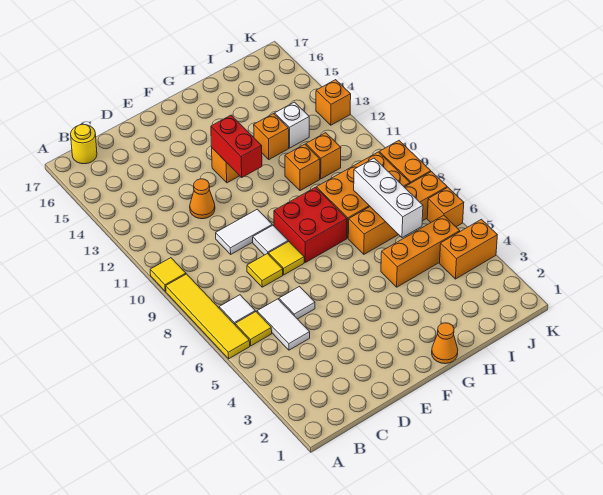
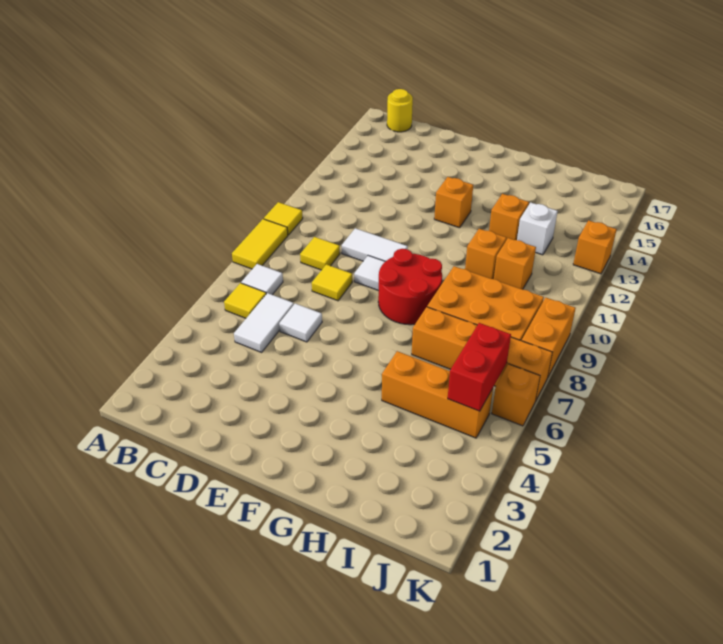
yellow tile A6:A9 level 1 -> yellow tile A8:A9 level 1
orange cone D12 level 1 -> none
yellow tile E8 level 1 -> yellow tile C9 level 1
red brick F8:G9 level 1 -> red round brick F8:G9 level 1
red brick F12:F13 level 2 -> red brick J5:J6 level 2
orange cone G1 level 1 -> none
white brick I6:I8 level 2 -> none
orange brick J4:K4 level 1 -> none

